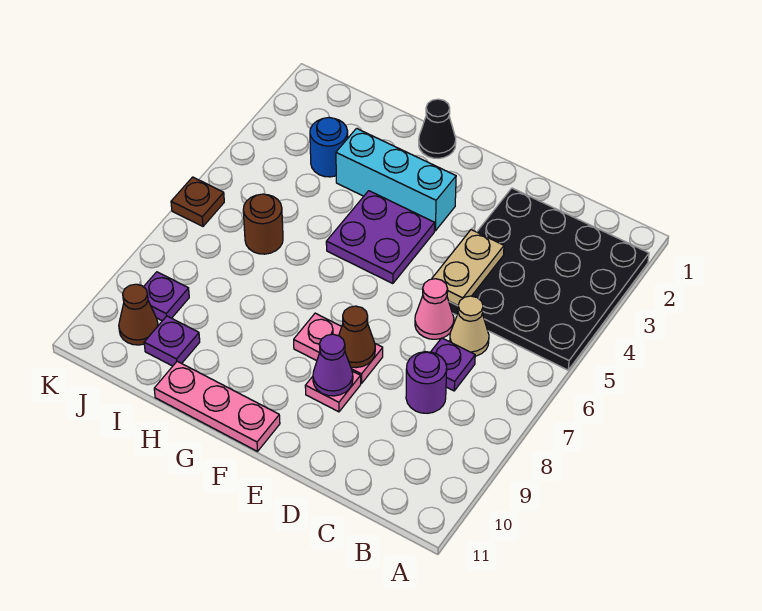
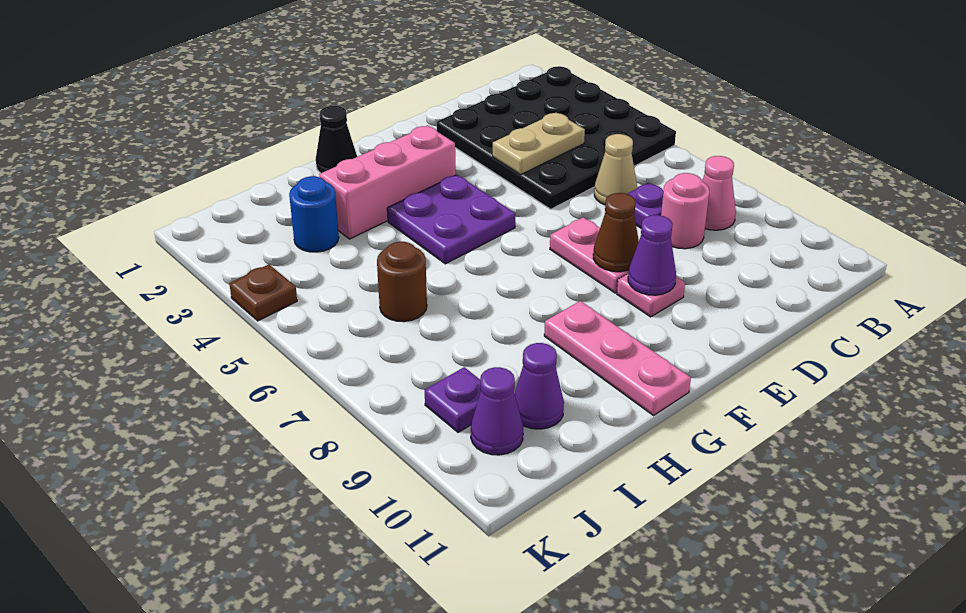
purple round brick C8 level 1 -> pink round brick C8 level 1
tan plate D4:D5 level 2 -> tan plate C4:D4 level 2
pink cone D6 level 1 -> pink cone B8 level 1
pink plate E8:F8 level 1 -> pink plate E7:E8 level 1
cyan brick F3:H3 level 1 -> pink brick F3:H3 level 1
pink plate F11:H11 level 1 -> pink plate G9:G11 level 1
purple plate I10 level 1 -> purple cone I10 level 1
brown cone J10 level 1 -> purple cone J10 level 1
brown plate K6 level 1 -> brown plate K4 level 1

